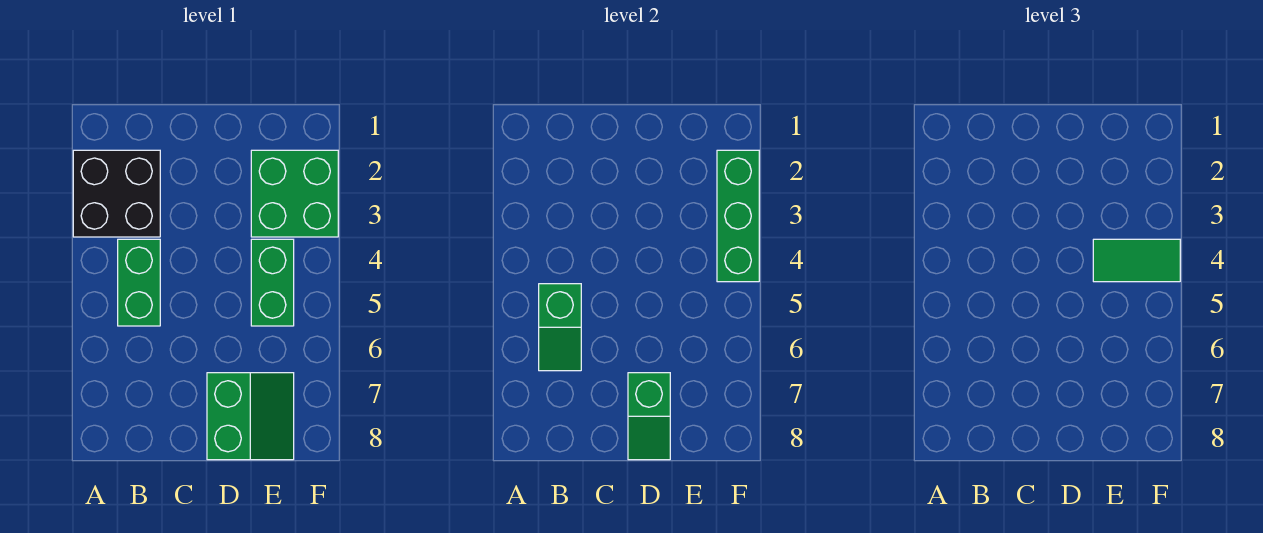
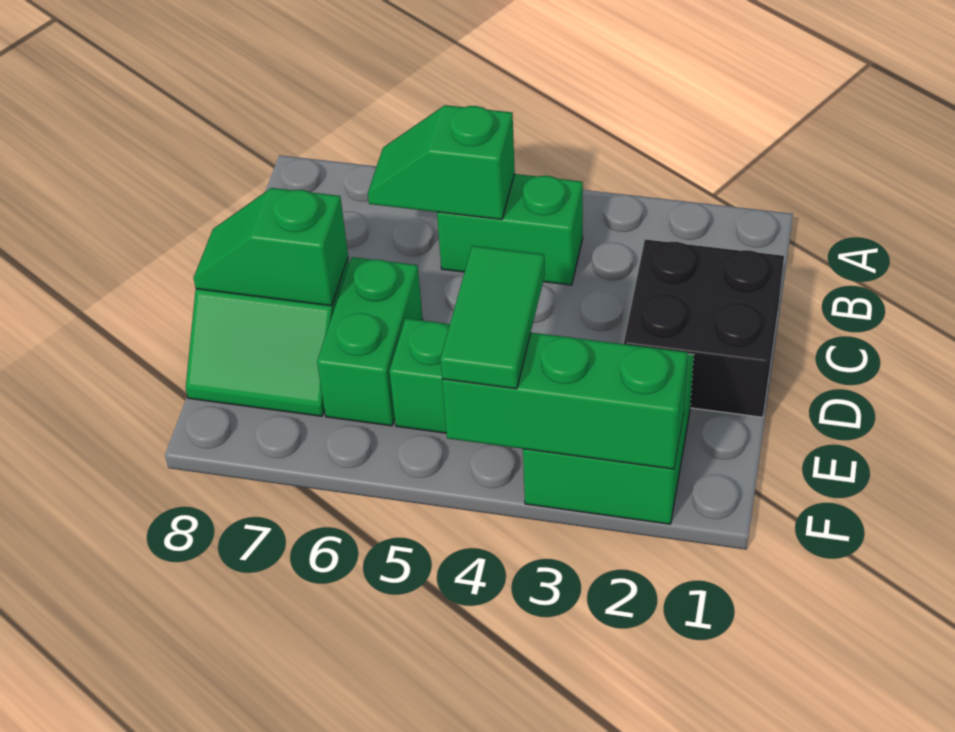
black brick A2:B3 level 1 -> black brick C1:D2 level 1
none -> green brick D6:E6 level 1

